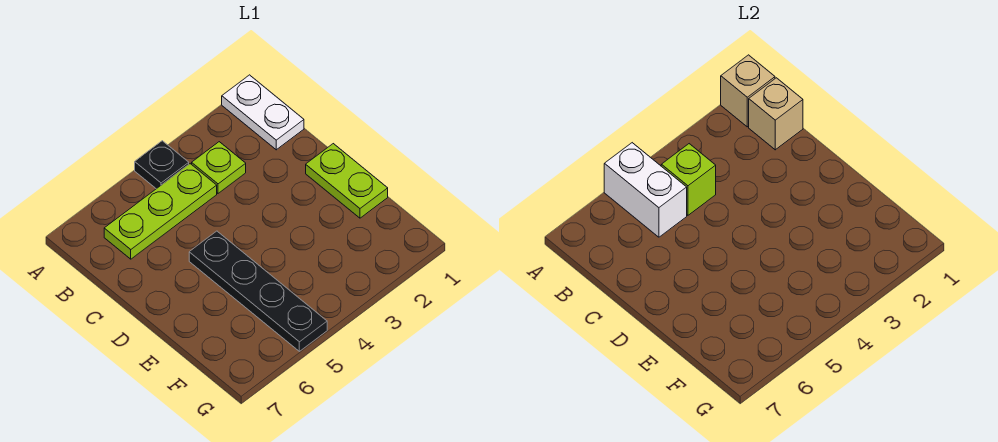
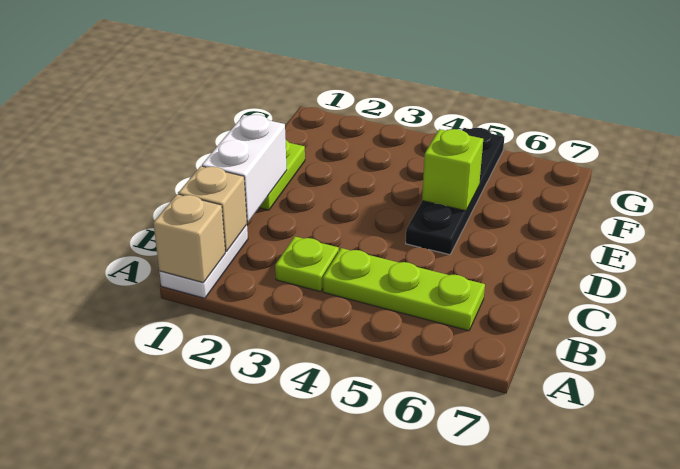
black plate A4 level 1 -> none
white brick A5:B5 level 2 -> white brick C1:D1 level 2
lime brick B4 level 2 -> lime brick E5 level 2

